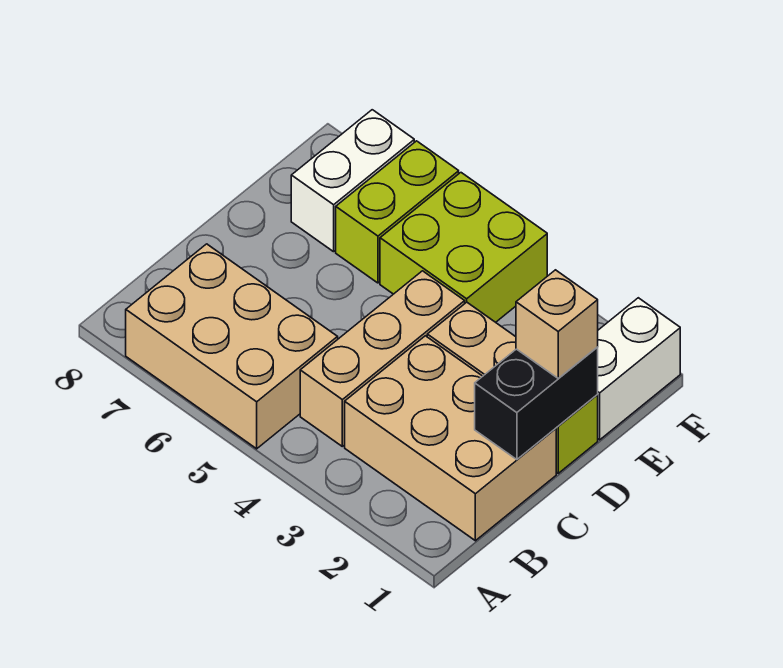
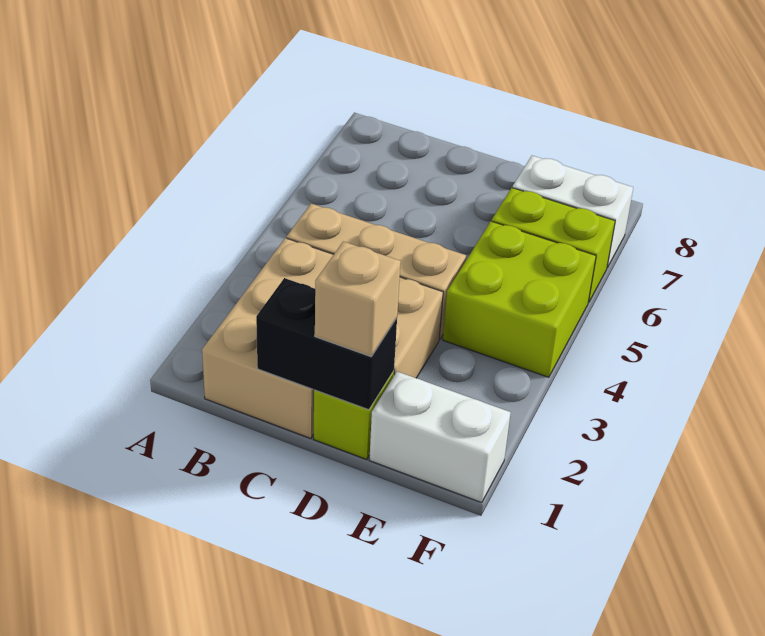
tan brick A5:B7 level 1 -> none

